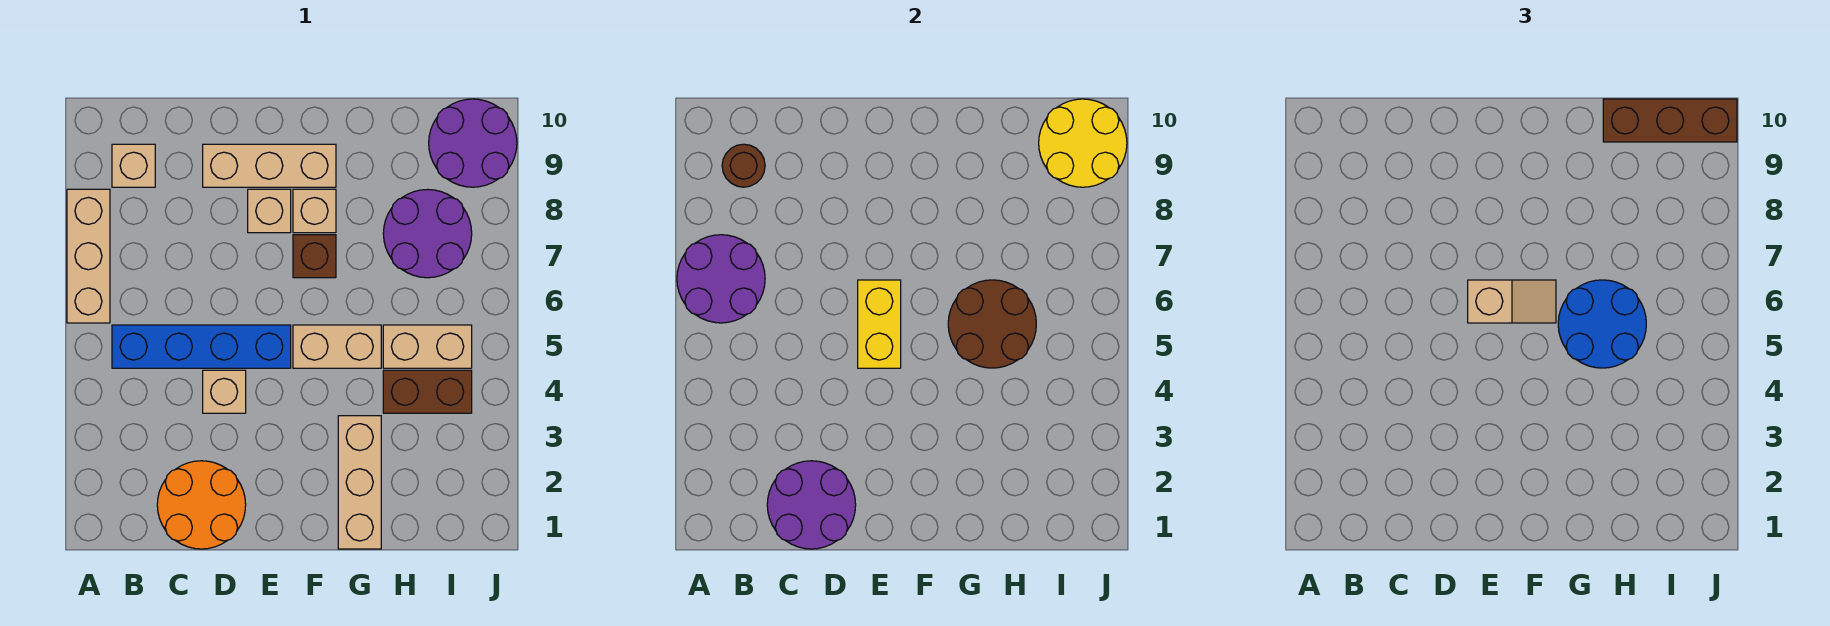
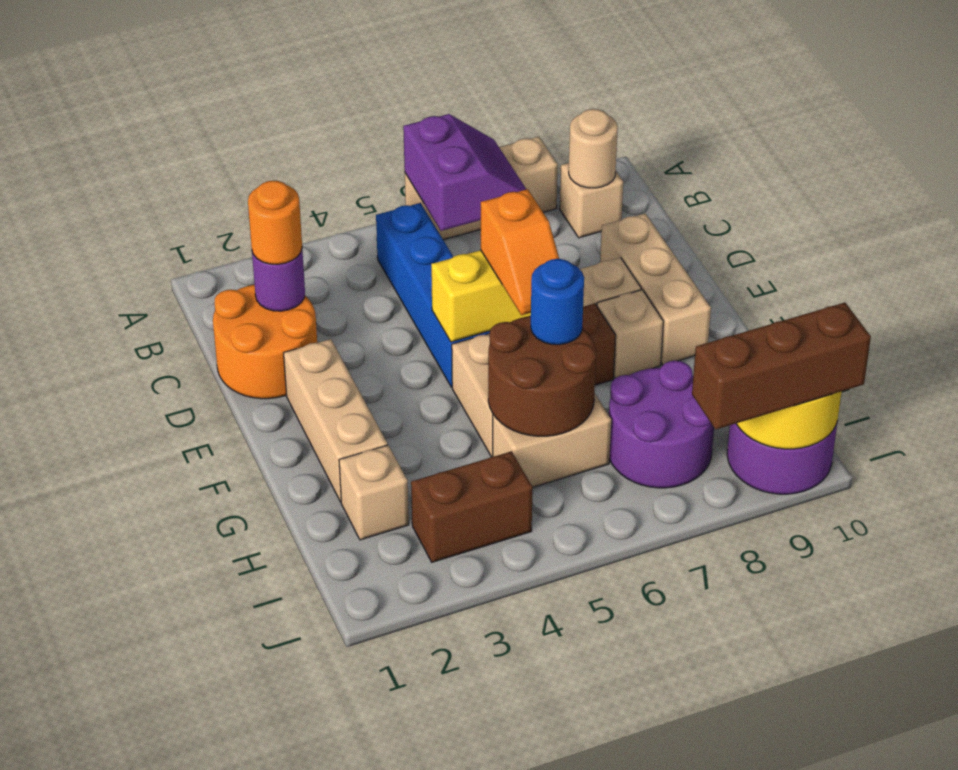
purple round brick A6:B7 level 2 -> purple slope A6:B7 level 2 top 6
brown round brick B9 level 2 -> tan round brick B9 level 2
purple round brick C1:D2 level 2 -> purple round brick C2 level 2
none -> orange round brick C2 level 3
tan brick D4 level 1 -> tan brick H2 level 1
tan slope E6:F6 level 3 top E -> orange slope E6:F6 level 3 top E
tan brick G1:G3 level 1 -> tan brick E2:G2 level 1
blue round brick G5:H6 level 3 -> blue round brick G6 level 3
brown brick H4:I4 level 1 -> brown brick I3:I4 level 1
tan brick H5:I5 level 1 -> tan brick H5:H6 level 1
brown brick H10:J10 level 3 -> brown brick J8:J10 level 3

